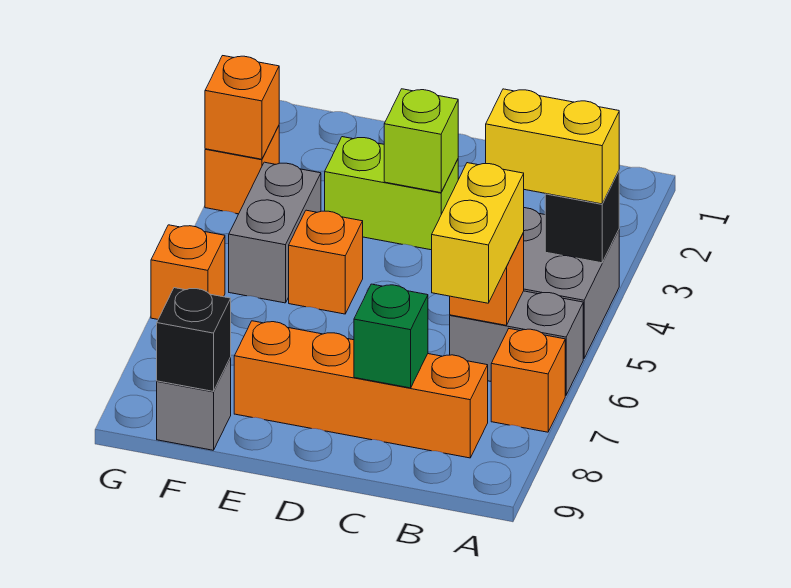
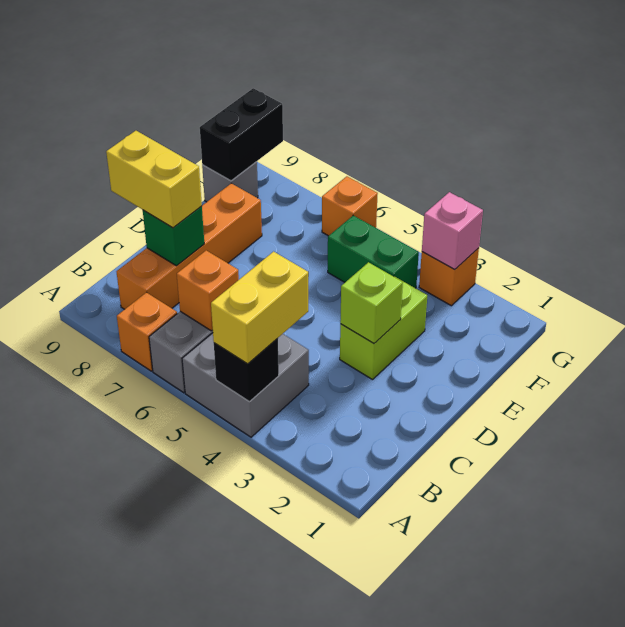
yellow brick B6:B7 level 3 -> yellow brick C8:C9 level 3
orange brick E5 level 1 -> none
grey brick F4:F5 level 1 -> green brick F4:F5 level 1
black brick F9 level 2 -> black brick F9:G9 level 2
orange brick G3 level 2 -> pink brick G3 level 2

